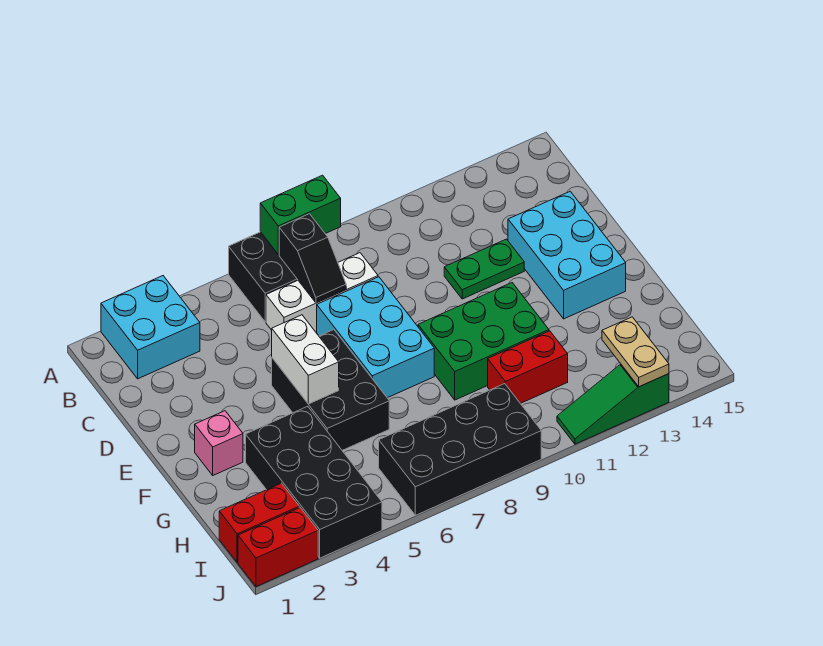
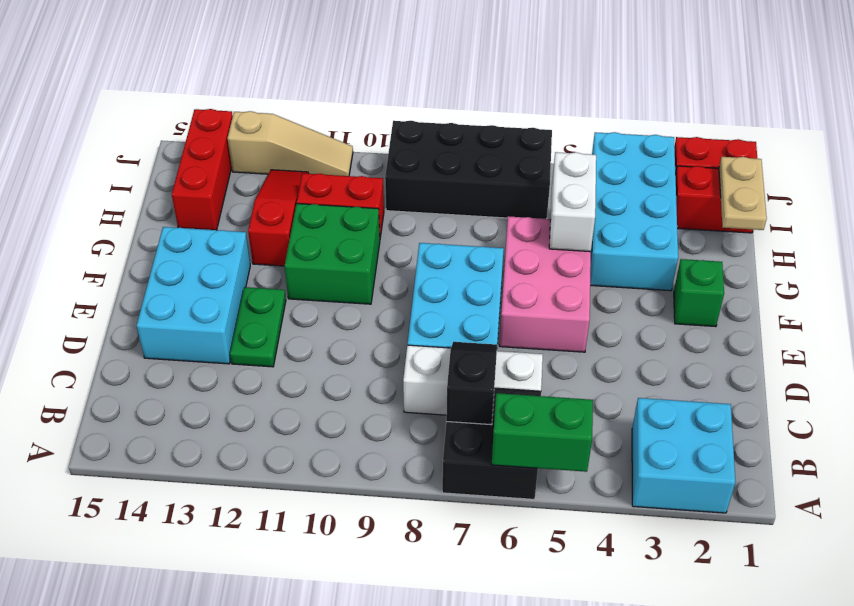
green brick A7:A8 level 2 -> green brick A5:A6 level 2
green plate D11:D12 level 1 -> green plate D12:E12 level 1
black brick E5:G6 level 1 -> pink brick E5:G6 level 1
white brick E5:F5 level 2 -> white brick G5:H5 level 2
pink brick F2 level 1 -> green brick F2 level 1
green brick F9:G11 level 1 -> green brick F10:G11 level 1
black brick G3:J4 level 1 -> cyan brick G3:J4 level 1
none -> red slope G12:I12 level 1 top G
none -> red brick H14:J14 level 1
tan plate I13:J13 level 2 -> tan plate H1:I1 level 2
green slope J11:J13 level 1 top 13 -> tan slope J11:J13 level 1 top 13

